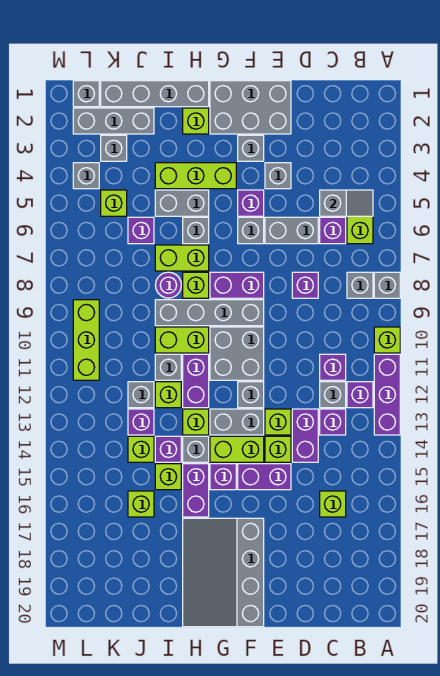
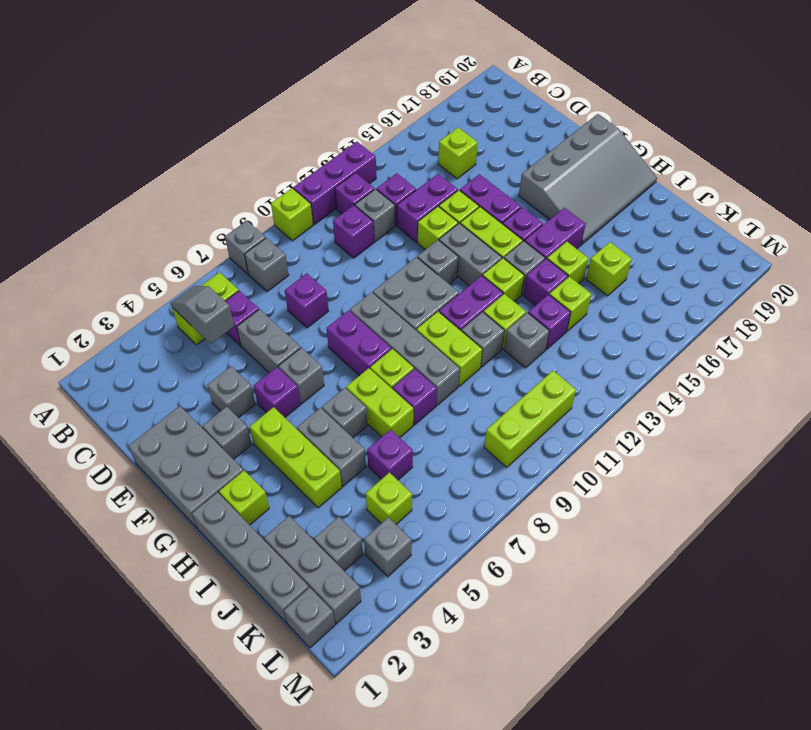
purple round brick I8 level 1 -> purple brick I8 level 1

